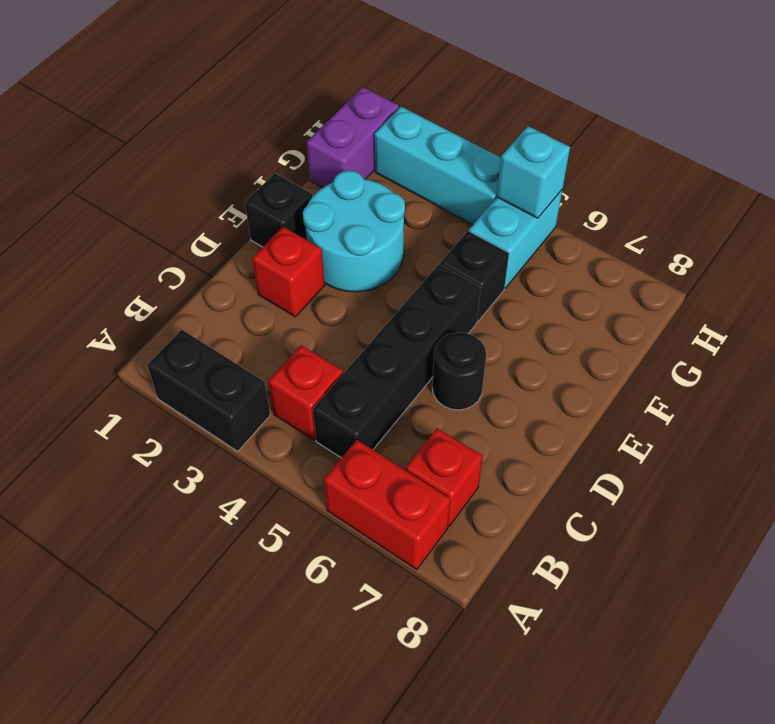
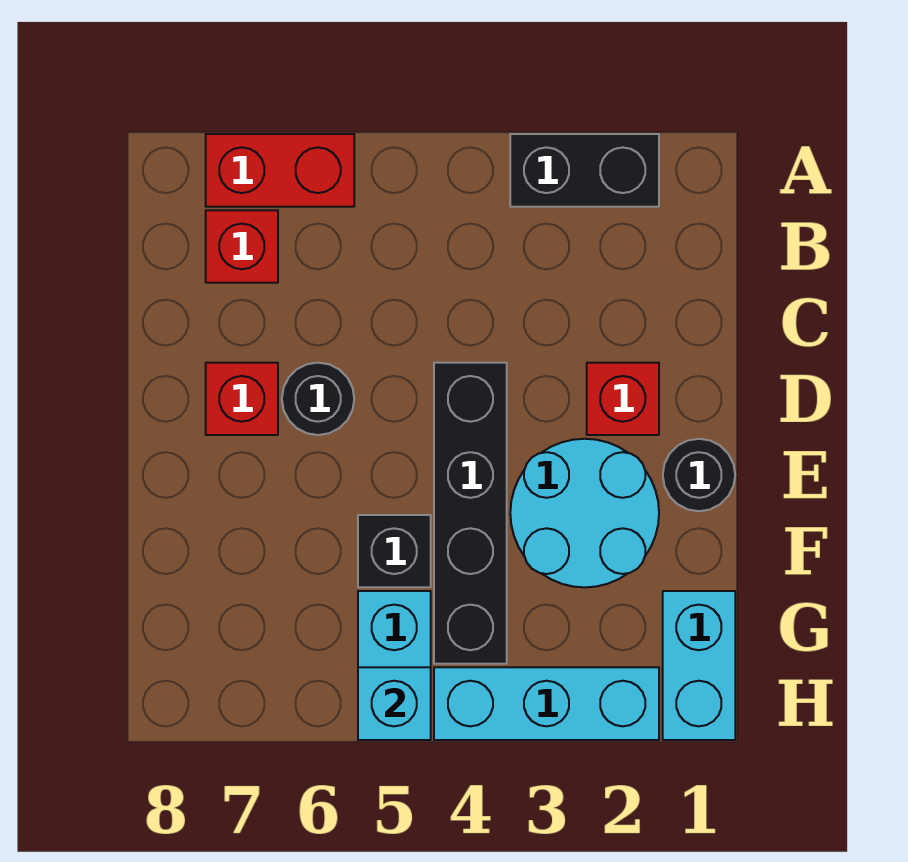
red brick B4 level 1 -> red brick D7 level 1
black brick B5:E5 level 1 -> black brick D4:G4 level 1
black brick E1 level 1 -> black round brick E1 level 1
purple brick G1:H1 level 1 -> cyan brick G1:H1 level 1

